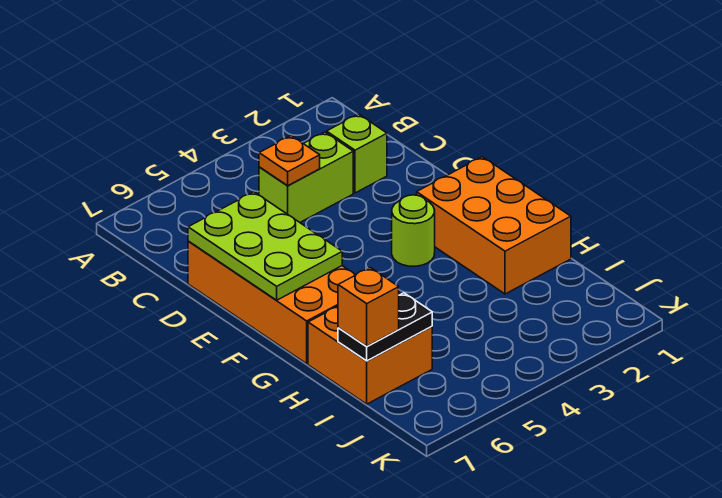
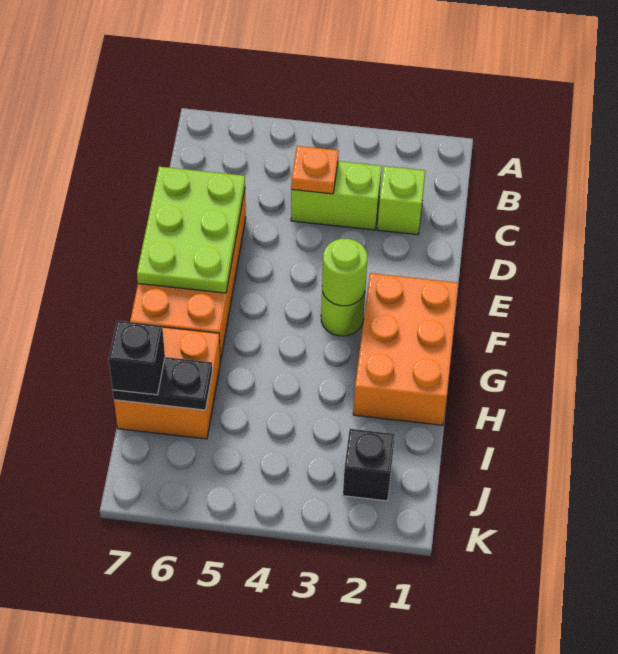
none -> lime round brick F3 level 2
orange brick I7 level 3 -> black brick I7 level 3
none -> black brick J2 level 1

